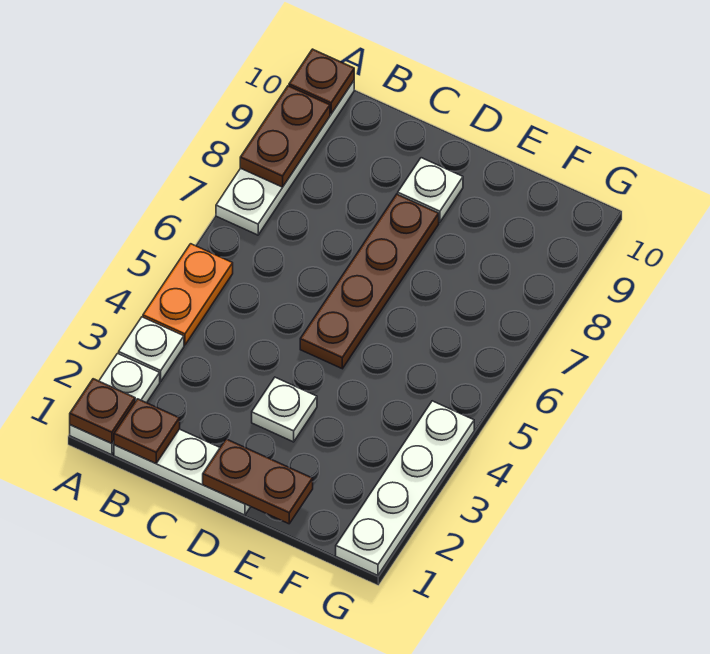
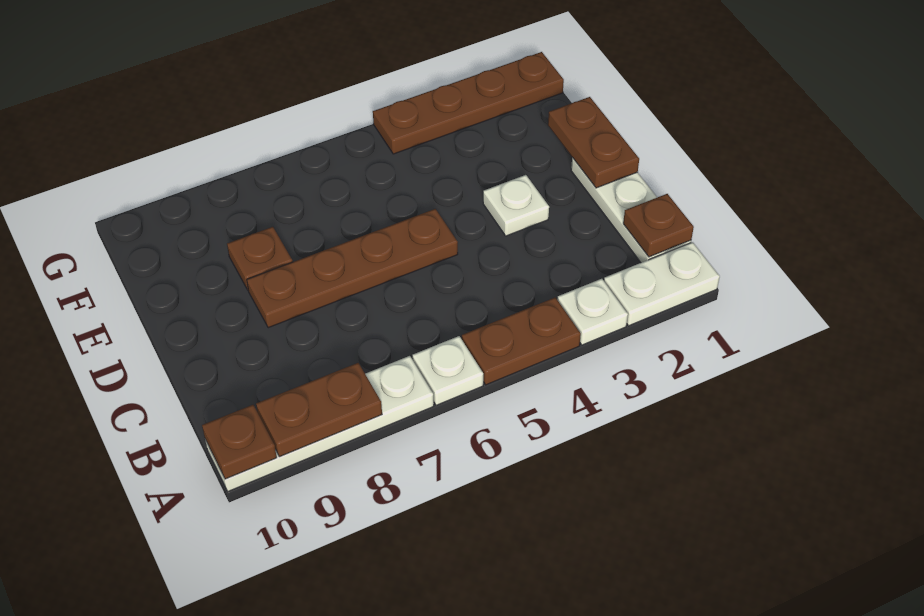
brown plate A1 level 2 -> brown plate E8 level 1
orange plate A4:A5 level 1 -> brown plate A4:A5 level 1
white plate D9 level 1 -> white plate A6 level 1
white plate G1:G4 level 1 -> brown plate G1:G4 level 1

